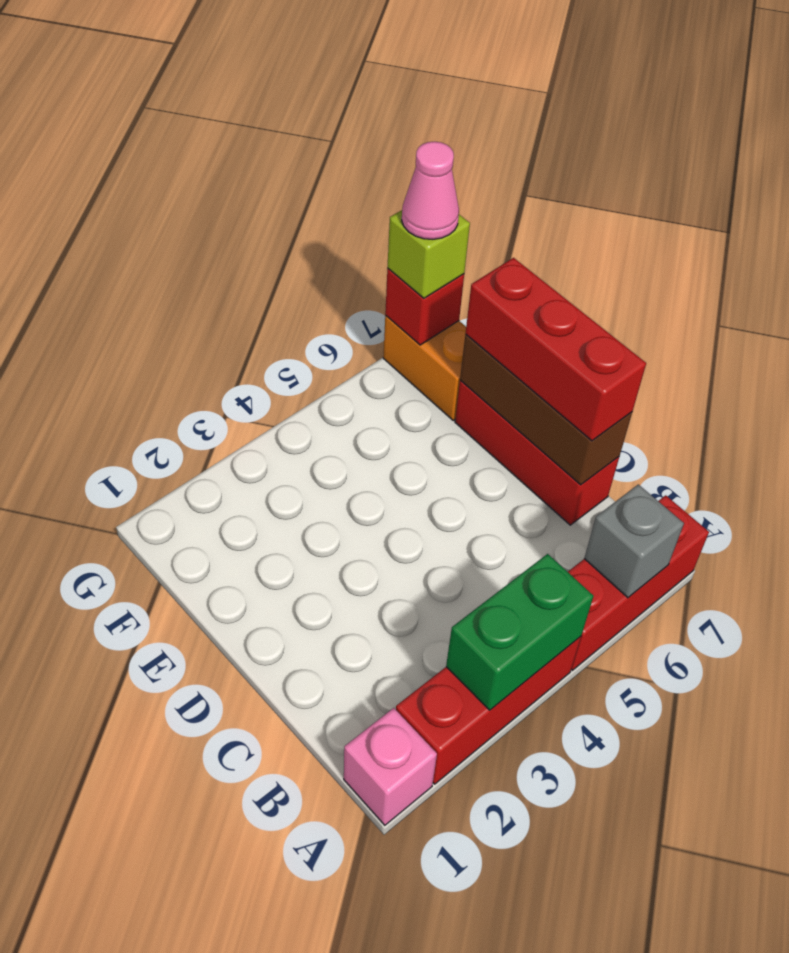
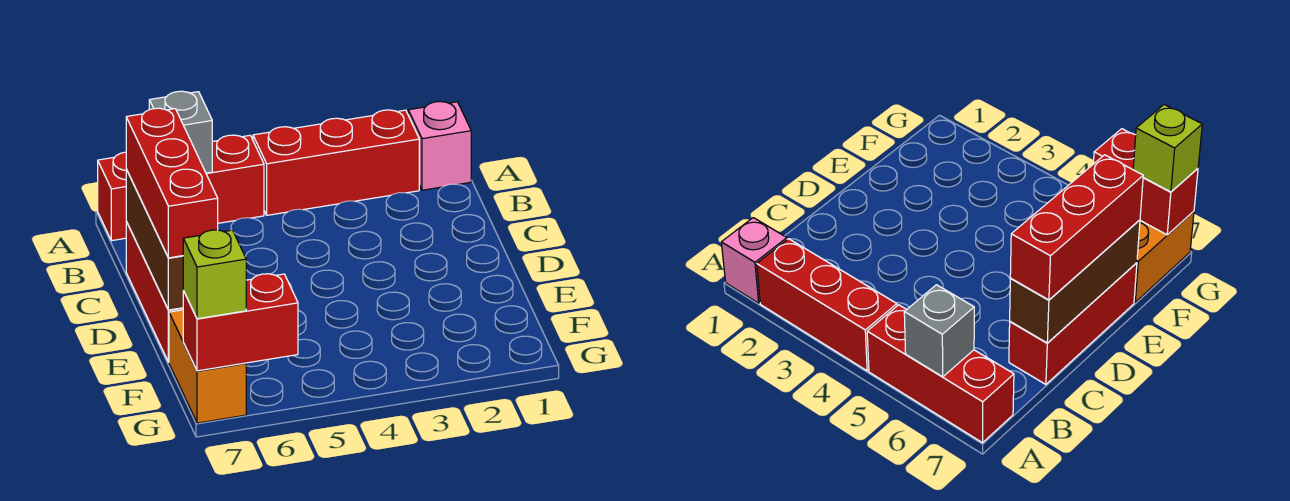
green brick A3:A4 level 2 -> none
red brick G7 level 2 -> red brick G6:G7 level 2
pink cone G7 level 4 -> none

